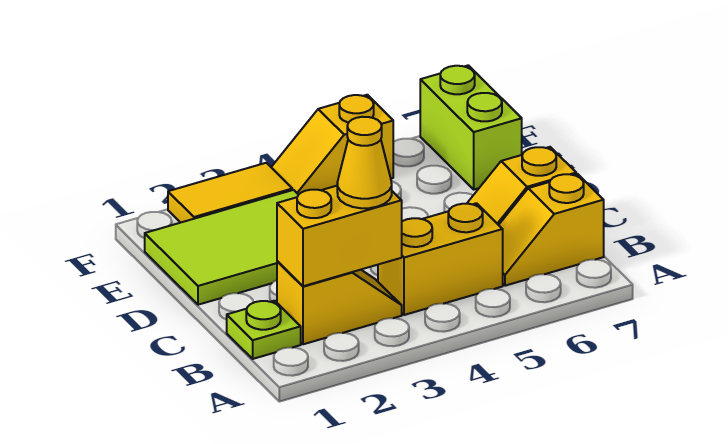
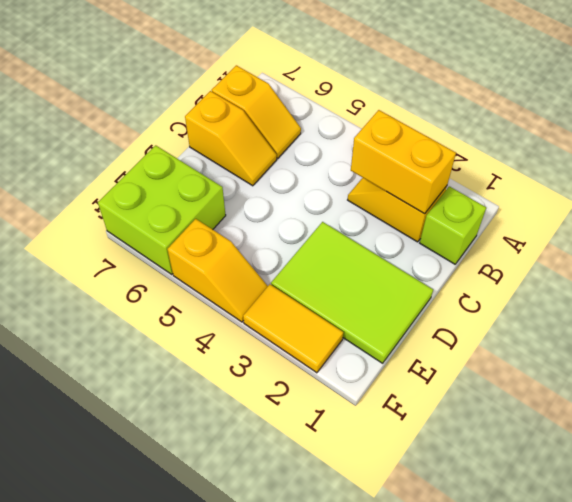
lime plate B1 level 1 -> lime brick B1 level 1
yellow cone B3 level 3 -> none
yellow brick B4:B5 level 1 -> none
lime brick E7:F7 level 1 -> lime brick E6:F7 level 1

